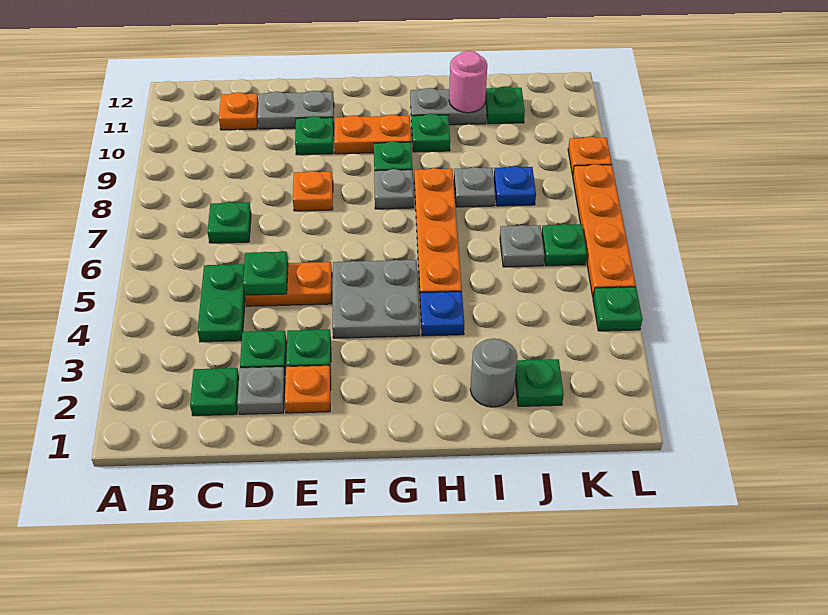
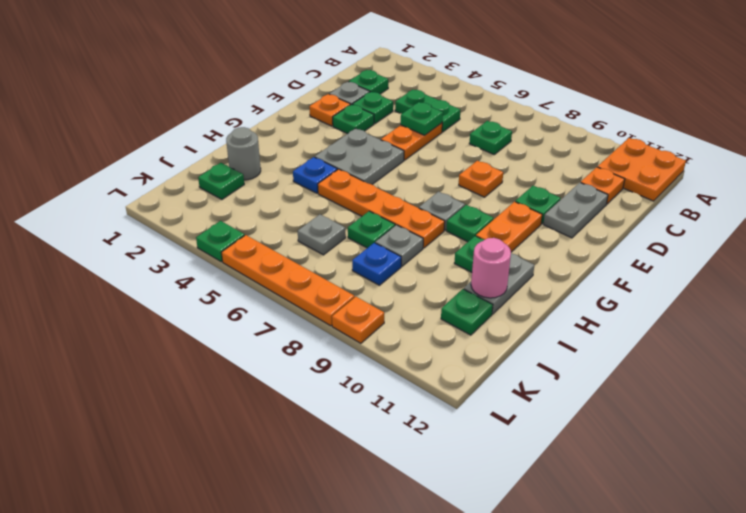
none -> orange plate A11:B12 level 1
green plate K6 level 1 -> green plate I7 level 1

